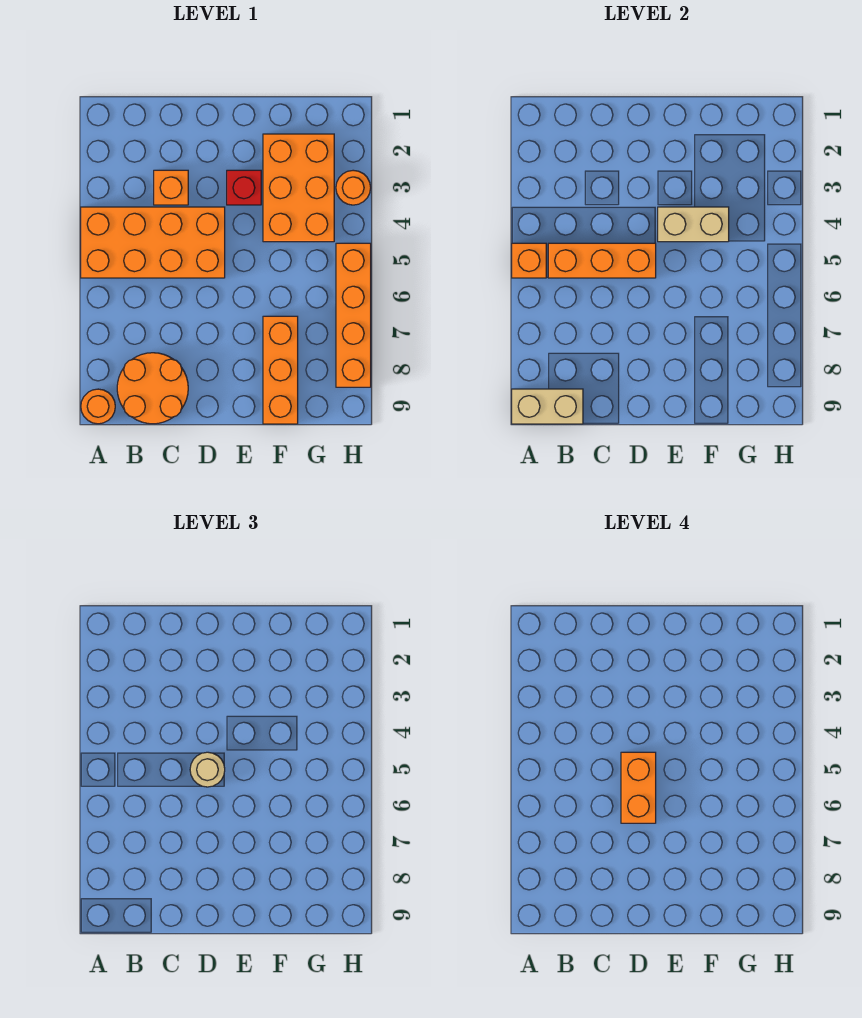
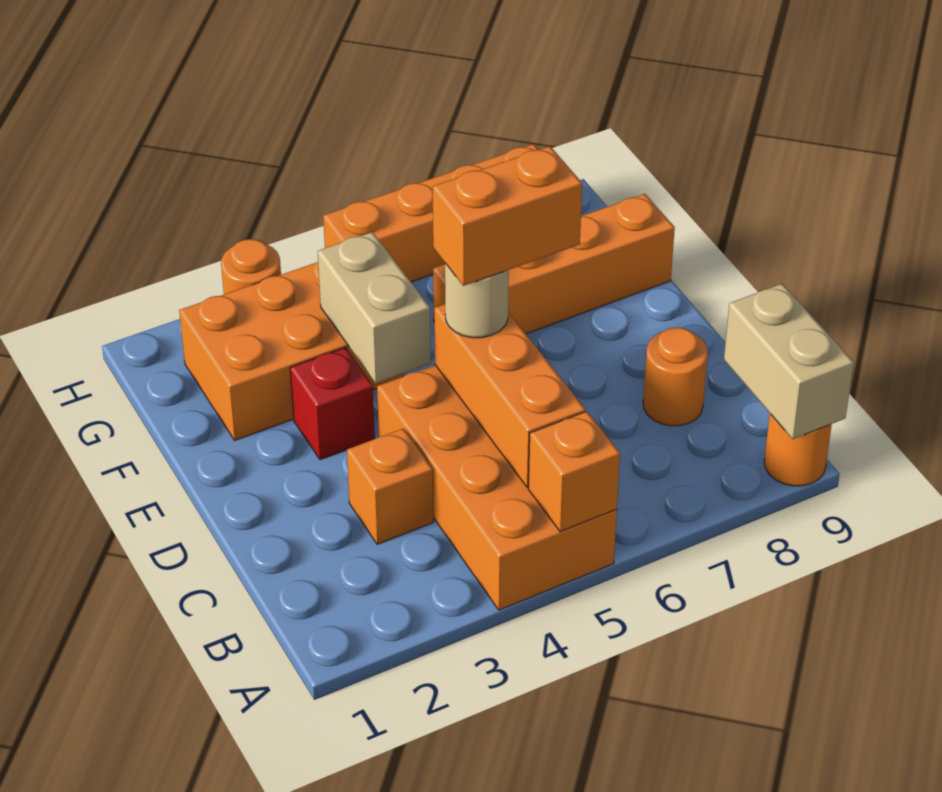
orange round brick B8:C9 level 1 -> orange round brick C8 level 1
orange brick F7:F9 level 1 -> orange brick F6:F9 level 1

